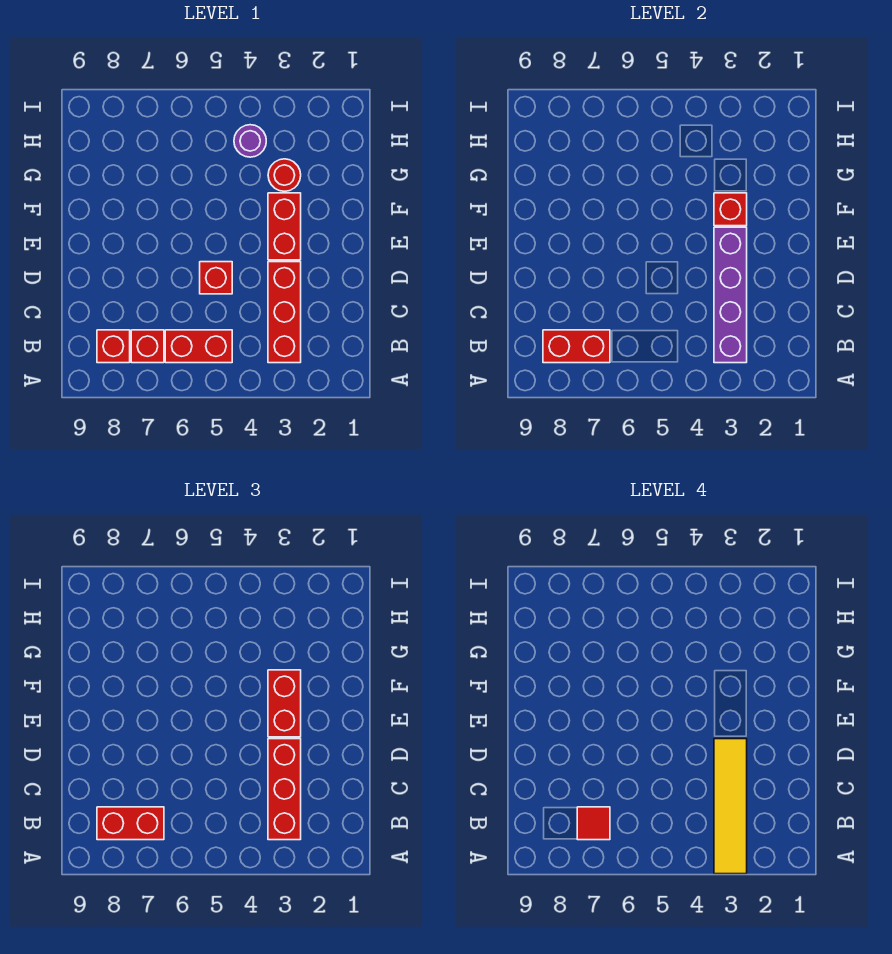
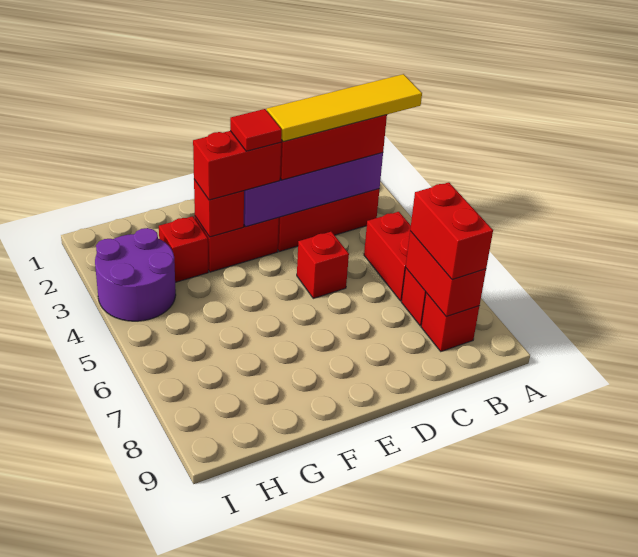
red tile B7 level 4 -> red tile E3 level 4
red round brick G3 level 1 -> red brick G3 level 1
purple round brick H4 level 1 -> purple round brick H3:I4 level 1

